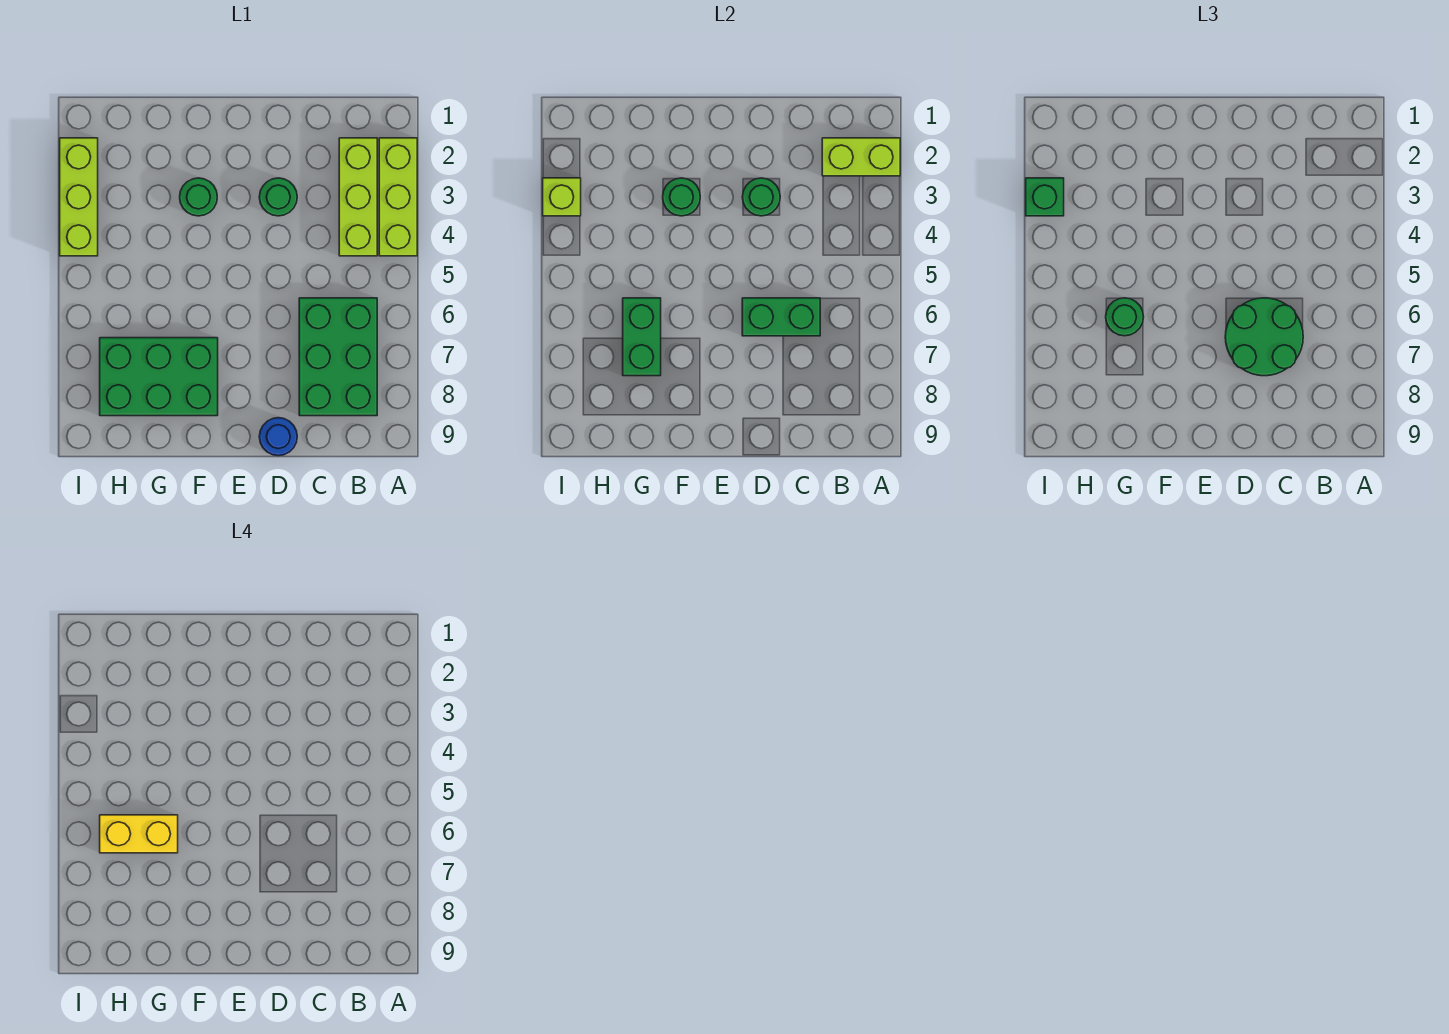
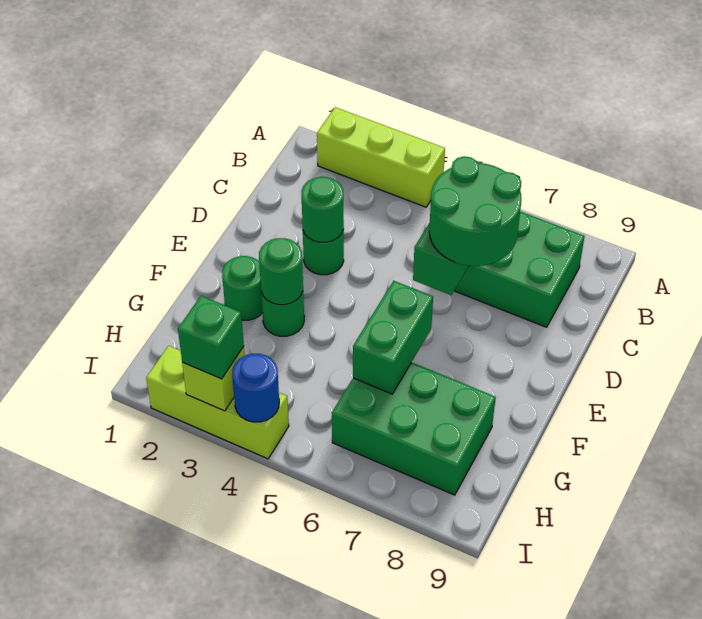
lime brick A2:B2 level 2 -> none
lime brick B2:B4 level 1 -> none
blue round brick D9 level 1 -> blue round brick I4 level 2
green brick F7:H8 level 1 -> green brick G6:H8 level 1
green brick G6:G7 level 2 -> green brick F6:G6 level 2
green round brick G6 level 3 -> green round brick F2 level 1
yellow brick G6:H6 level 4 -> none

